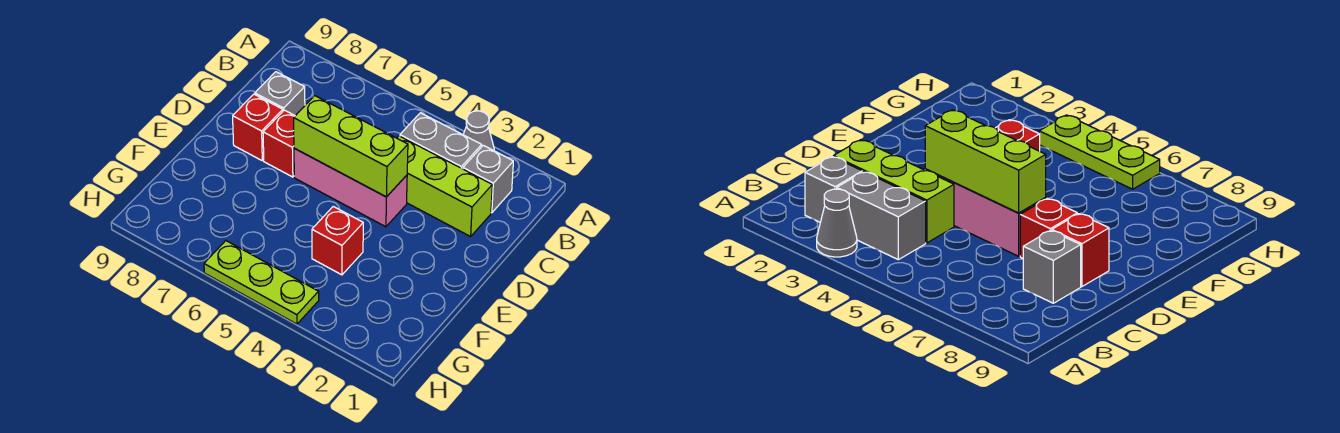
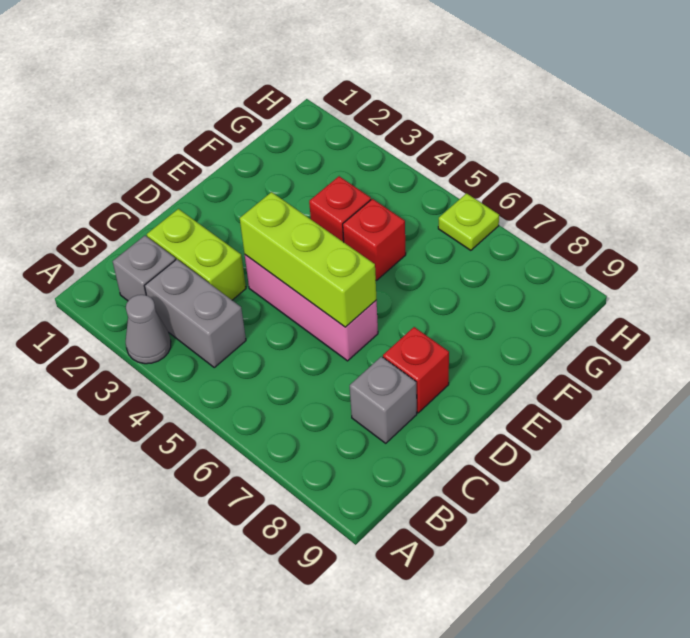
lime brick C2:C4 level 1 -> lime brick C2:C3 level 1
red brick D7 level 1 -> red brick F5 level 1
lime plate H4:H6 level 1 -> lime plate H6 level 1

